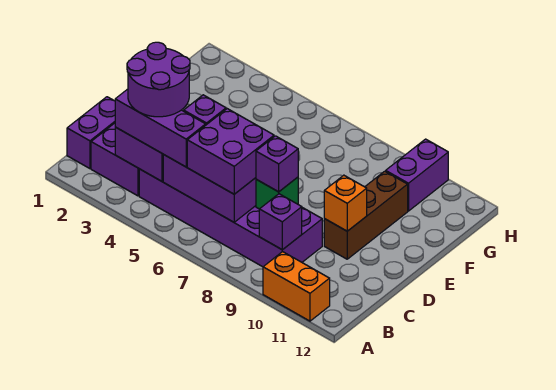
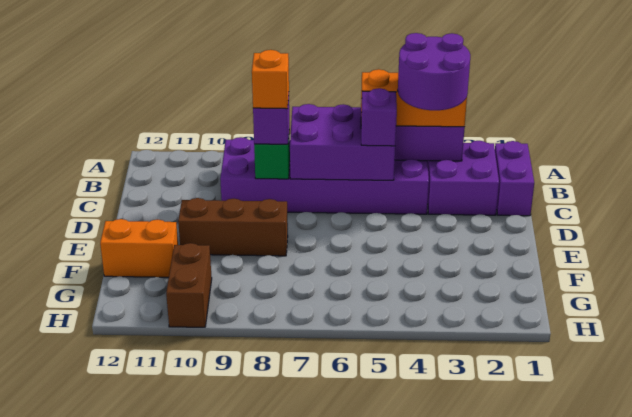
orange brick A10:A11 level 1 -> orange brick F11:F12 level 1
purple brick B3:B5 level 3 -> orange brick B3:B5 level 3
purple brick B6:C7 level 3 -> none
purple brick B9 level 2 -> none
brown brick D10:F10 level 1 -> brown brick E8:E10 level 1
orange brick D10 level 2 -> orange brick C8 level 4
purple brick G10:H10 level 1 -> brown brick G10:H10 level 1

